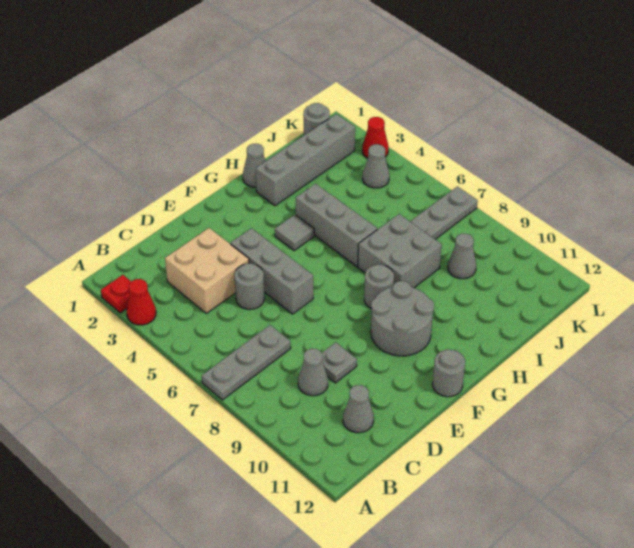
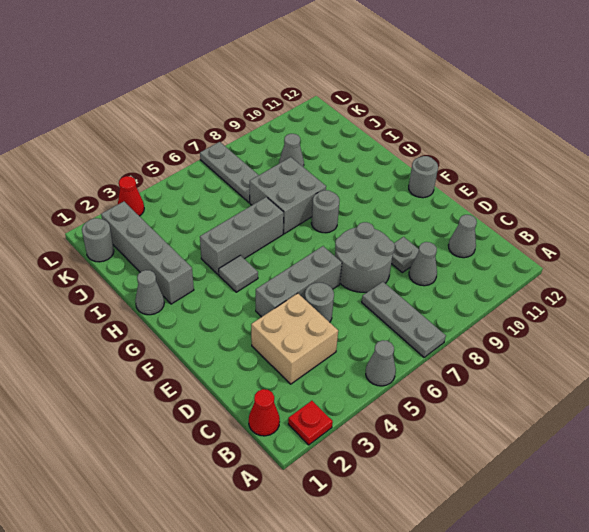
red cone A3 level 1 -> red cone B1 level 1
grey round brick F9:G10 level 1 -> grey round brick D7:E8 level 1
grey cone K4 level 1 -> grey cone A5 level 1

